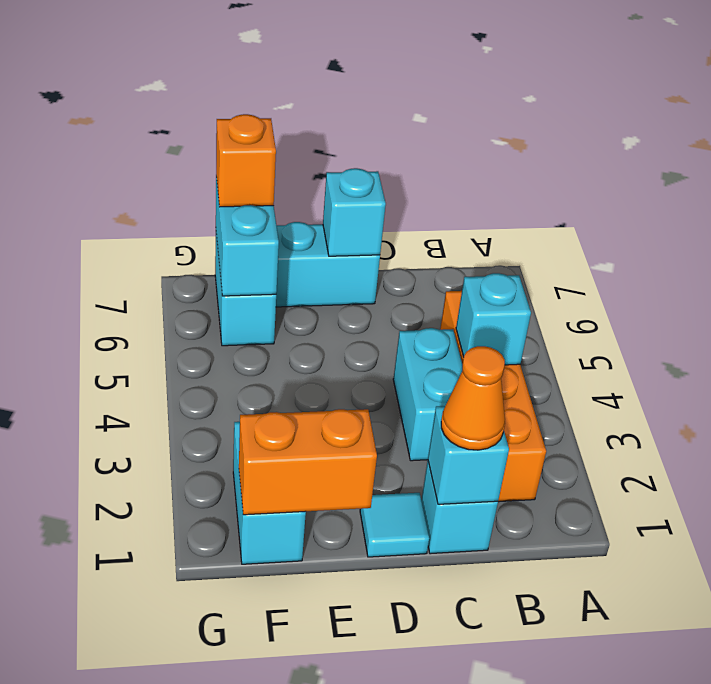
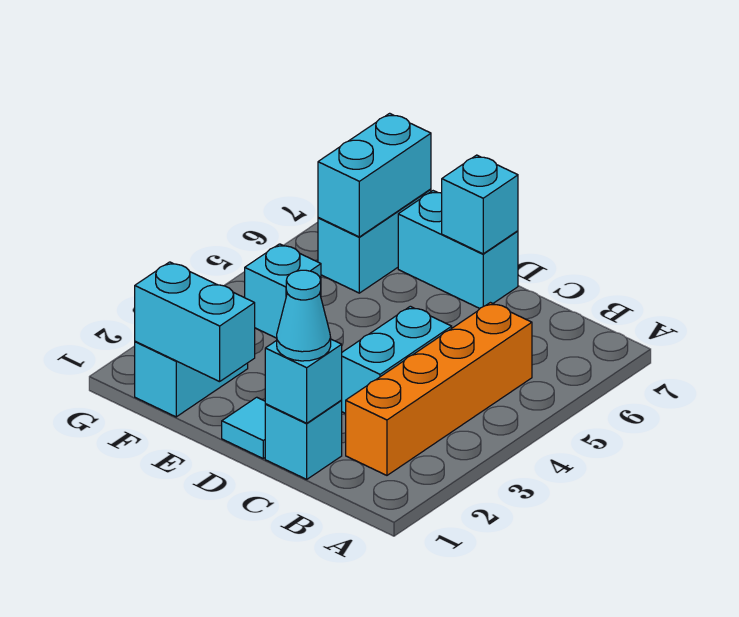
cyan brick B4 level 2 -> cyan brick F4 level 1
orange cone C1 level 3 -> cyan cone C1 level 3
orange brick E1:F1 level 2 -> cyan brick E1:F1 level 2
orange brick F7 level 3 -> none

